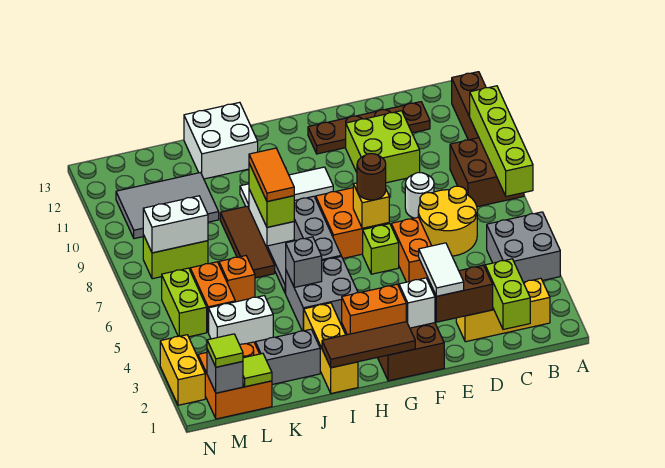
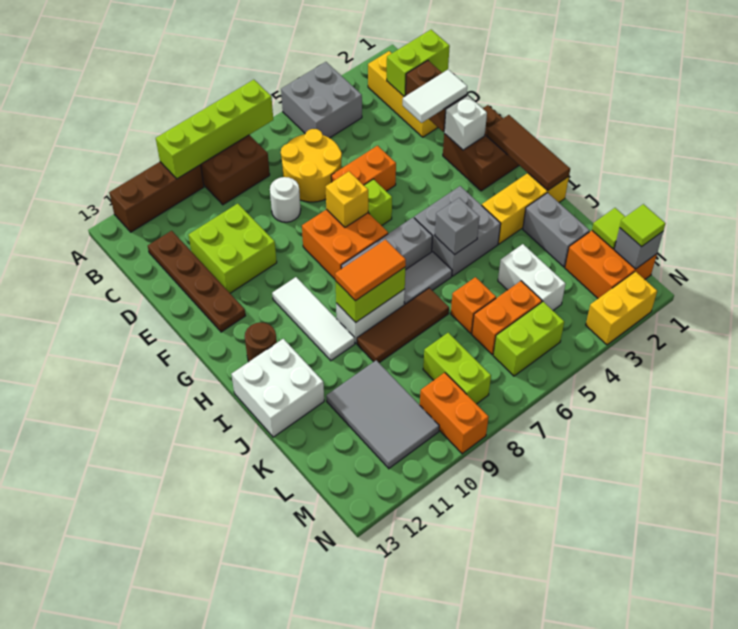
brown round brick F7 level 3 -> brown round brick H12 level 1
orange brick G2:H2 level 2 -> orange brick M9:N9 level 1
white brick L8:M8 level 2 -> none

